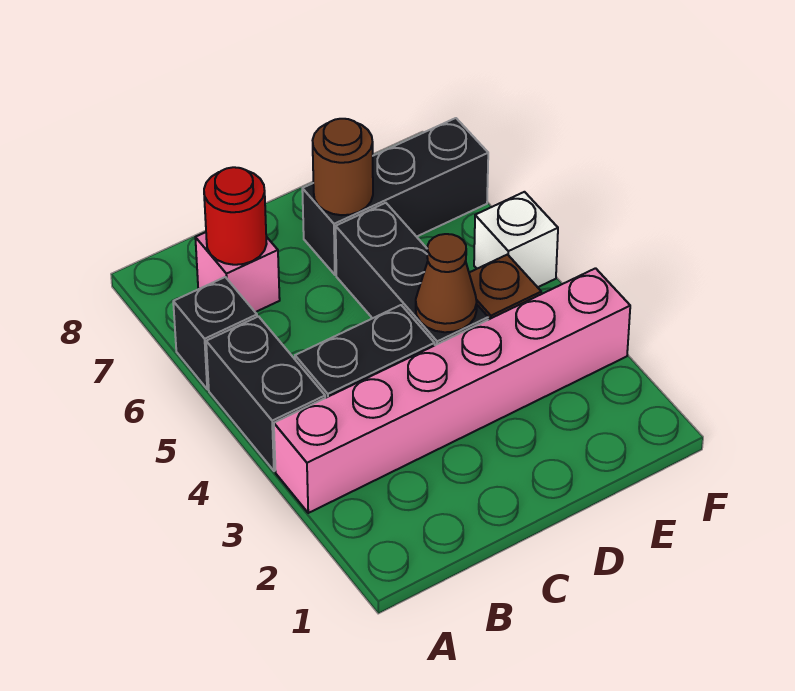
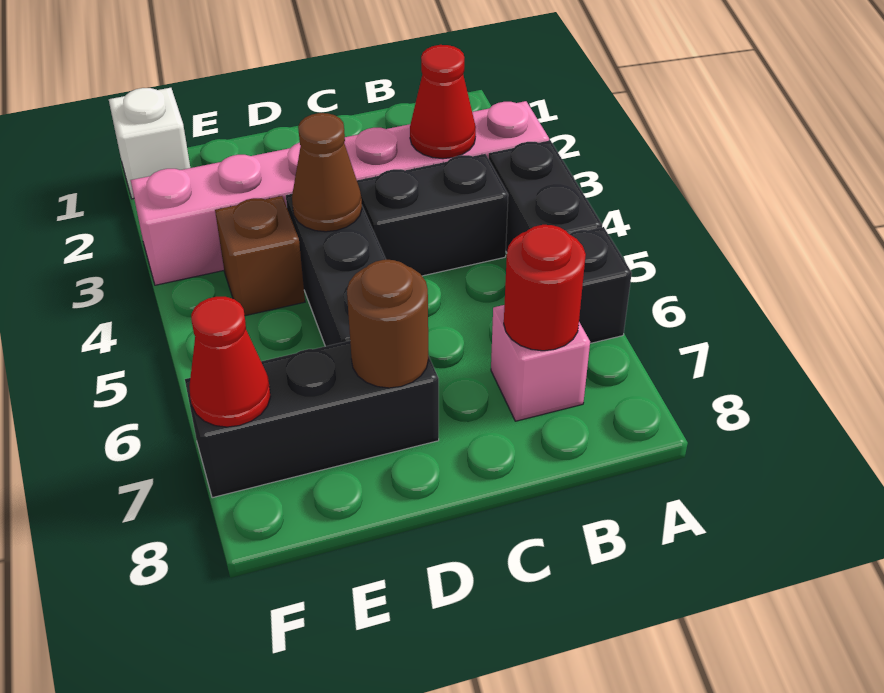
none -> red cone B3 level 2
white brick F5 level 1 -> white brick F1 level 1
none -> red cone F7 level 2

